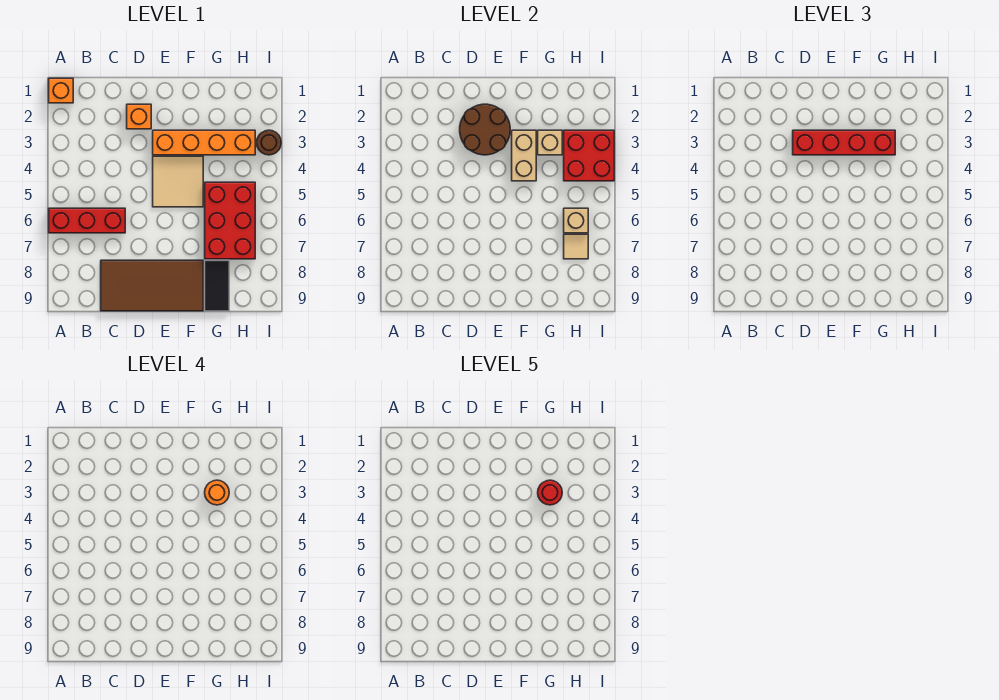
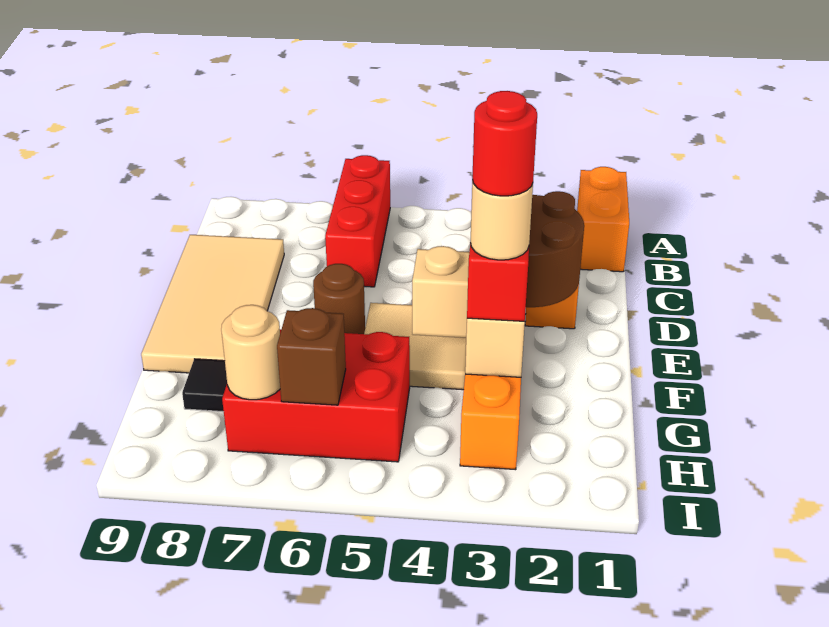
orange brick A1 level 1 -> orange brick A1:B1 level 1
brown tile C8:F9 level 1 -> tan tile C8:F9 level 1
orange round brick G3 level 4 -> tan round brick G3 level 4
black tile G8:G9 level 1 -> black tile G8 level 1
red brick H3:I4 level 2 -> none
tan brick H6 level 2 -> brown brick H6 level 2
tan tile H7 level 2 -> tan round brick H7 level 2
brown round brick I3 level 1 -> brown round brick E6 level 1

